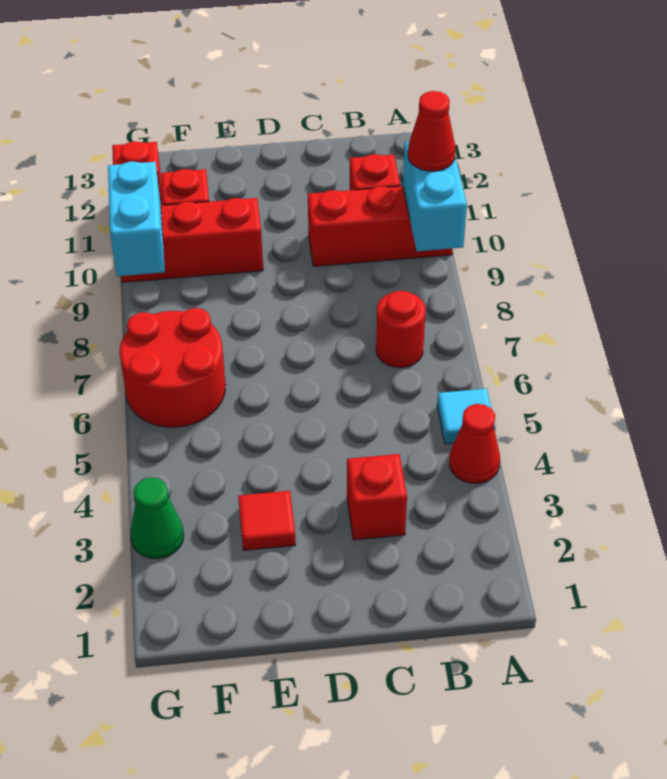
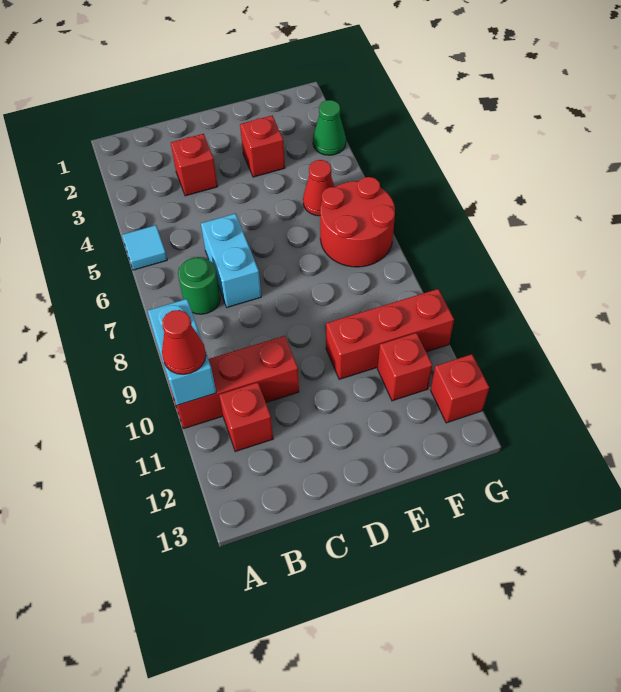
red cone A4 level 1 -> red cone F5 level 1
red round brick B7 level 1 -> green round brick B7 level 1
red tile E3 level 1 -> red brick E3 level 1
cyan brick G9:G10 level 2 -> cyan brick C6:C7 level 1

